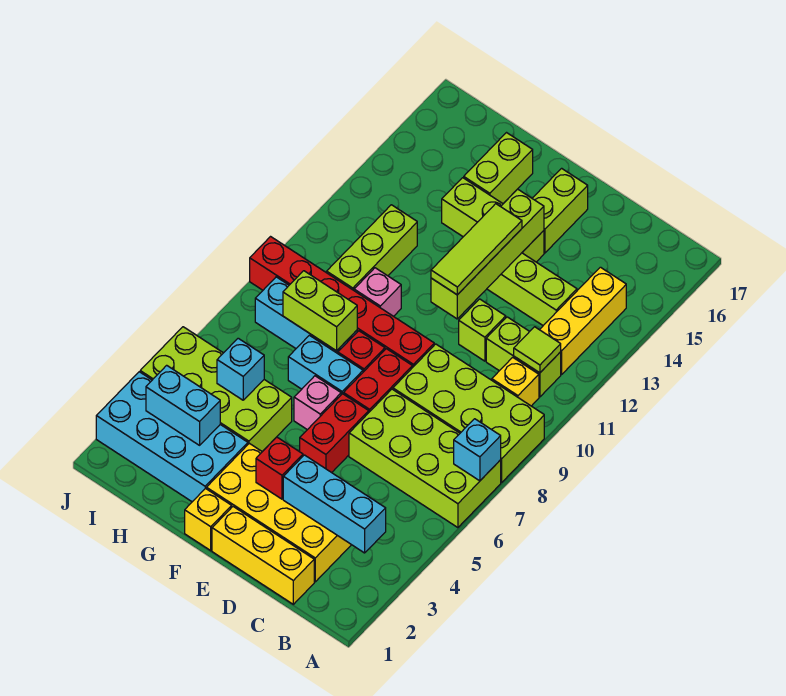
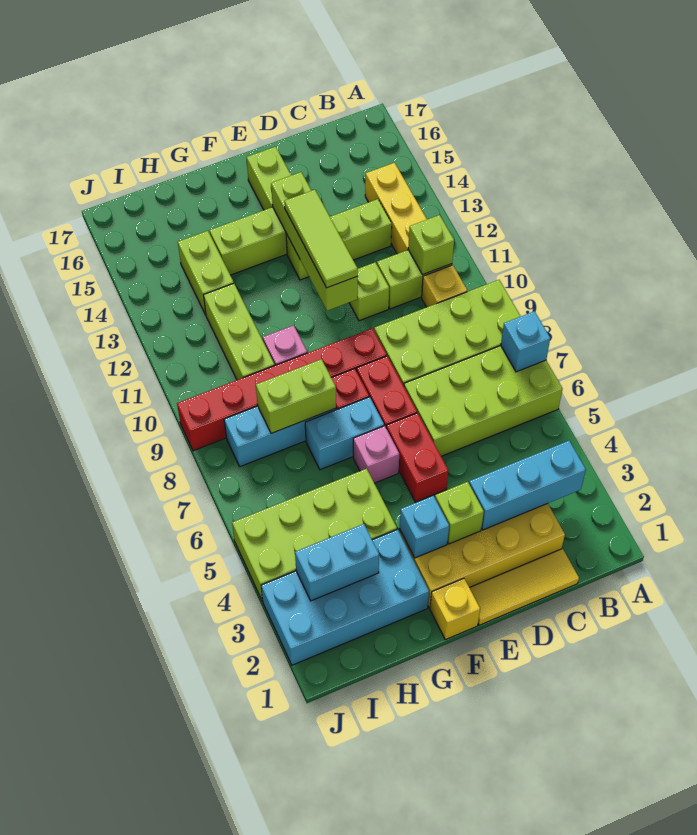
lime tile B11 level 2 -> lime brick B11 level 2
yellow brick C1:E1 level 1 -> yellow tile C1:E1 level 1
red brick E3 level 2 -> lime brick E3 level 2
lime brick G15:G16 level 1 -> lime brick H13:H14 level 1
cyan brick H5 level 2 -> cyan brick F3 level 2

